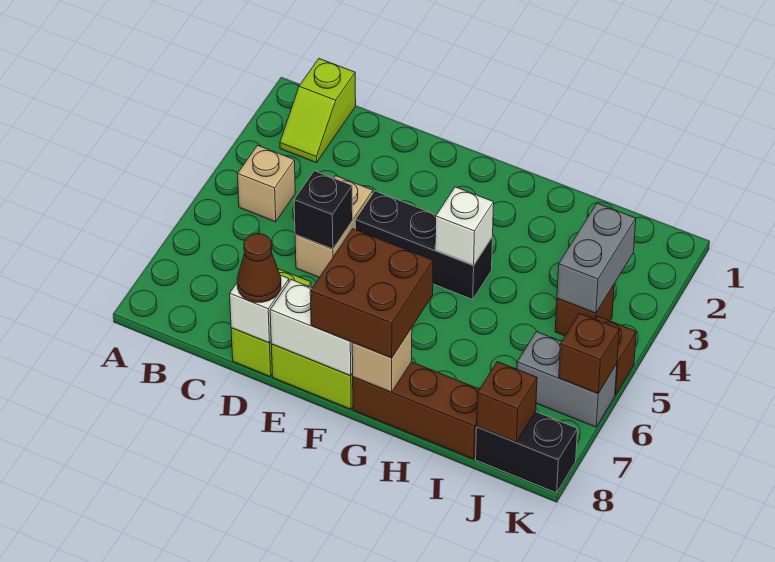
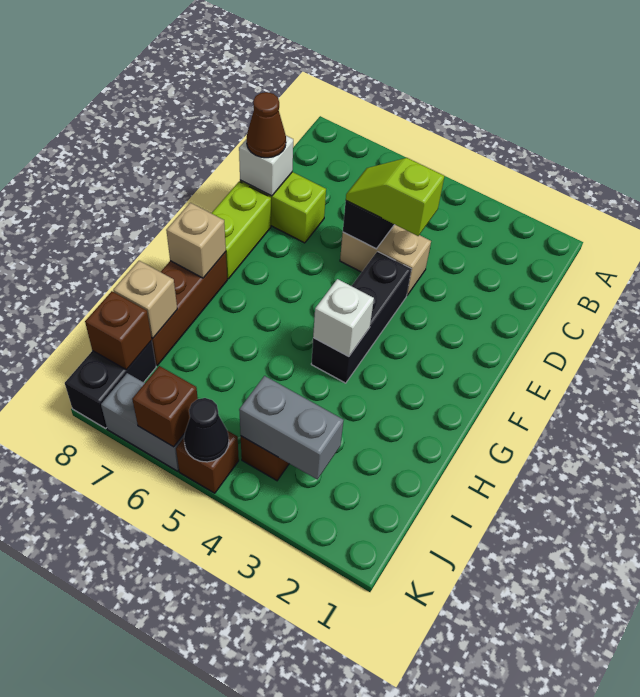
lime slope B1:B2 level 1 top 1 -> lime slope D4:D5 level 3 top 4
tan brick B4 level 1 -> tan brick I8 level 2
white brick E8:F8 level 2 -> none
brown brick F7:G8 level 3 -> none
grey brick J6:K6 level 1 -> grey brick K6:K7 level 1
none -> black cone K5 level 2

